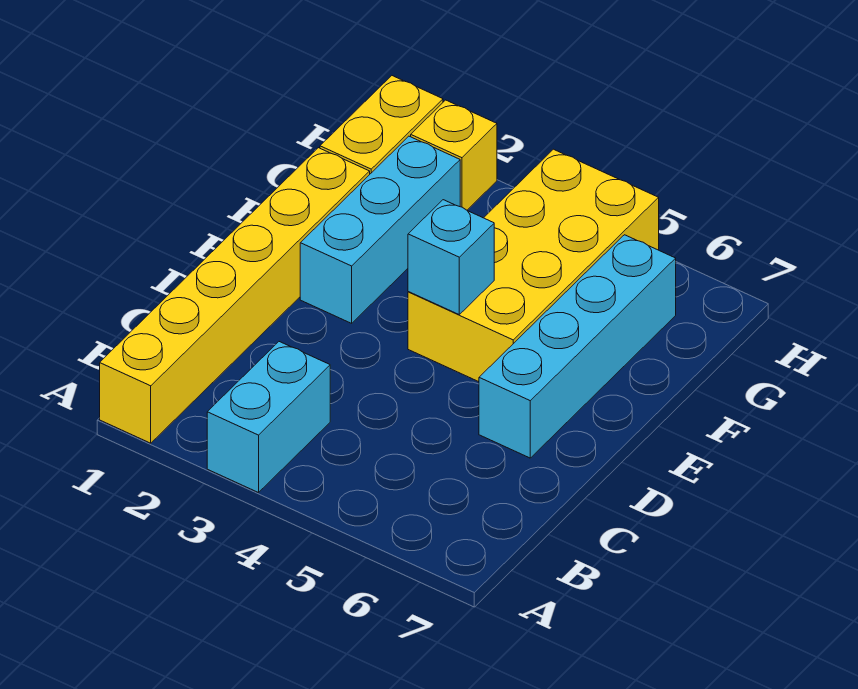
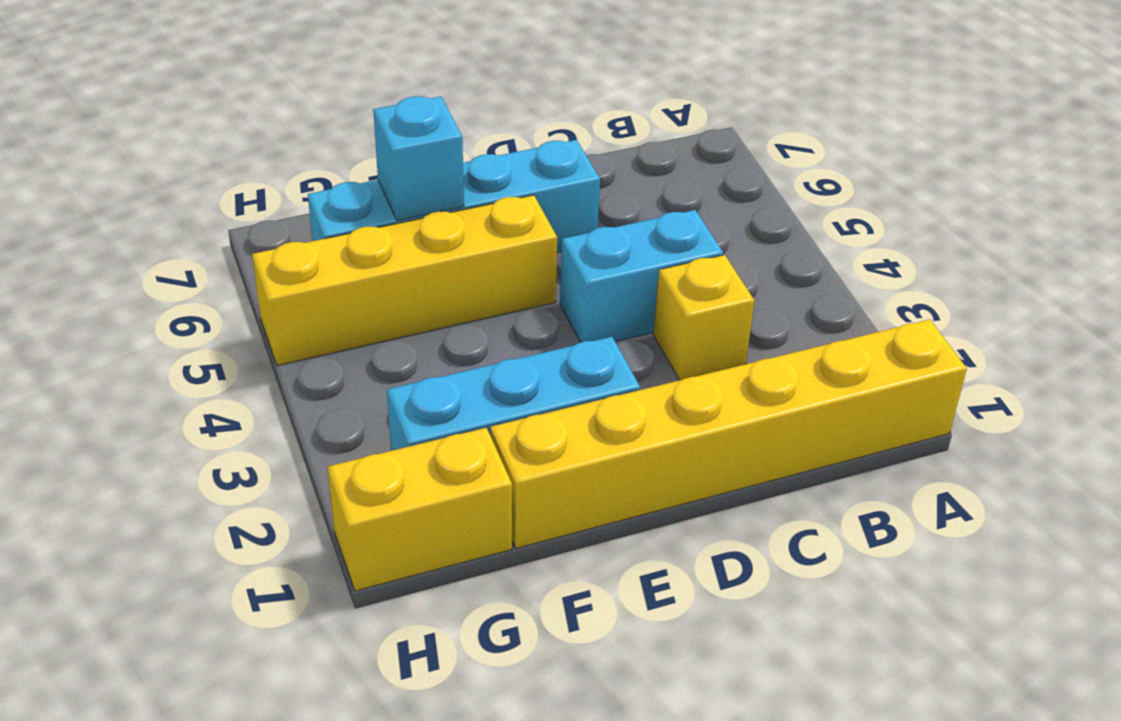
cyan brick A3:B3 level 1 -> cyan brick C4:D4 level 1
yellow brick E4:H5 level 1 -> yellow brick E5:H5 level 1
cyan brick E4 level 2 -> cyan brick F6 level 2
yellow brick H2 level 1 -> yellow brick C3 level 1

